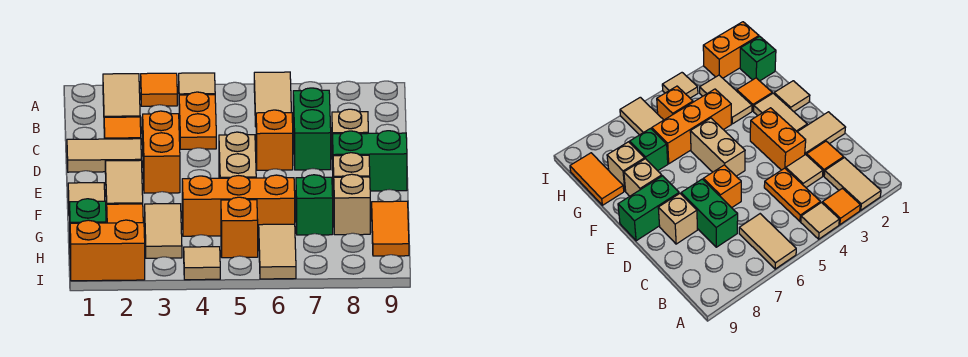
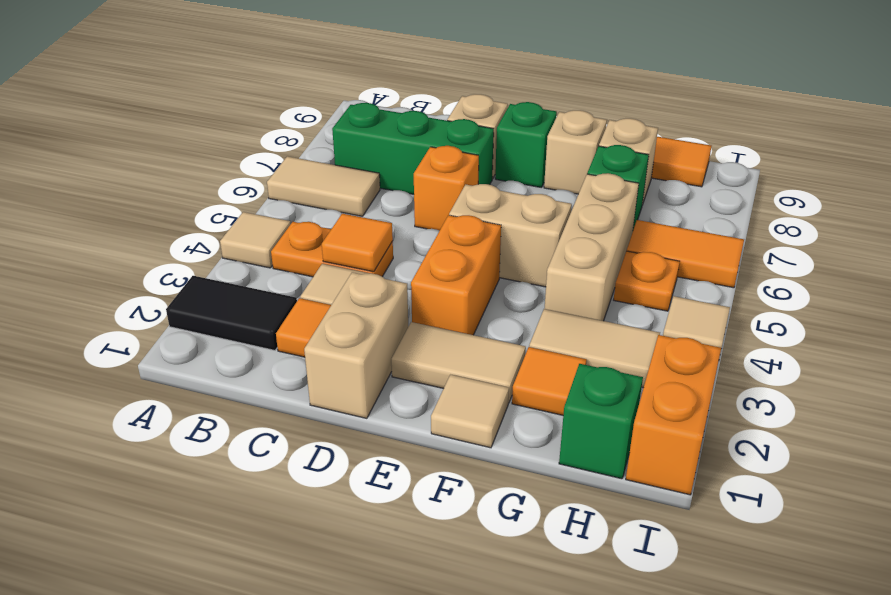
tan tile A2:B2 level 1 -> black tile A2:B2 level 1
orange tile A3 level 1 -> orange tile C4 level 2
green brick C7:D7 level 1 -> green brick B7:D7 level 1
tan tile D1:D2 level 1 -> tan brick D1:D2 level 1
orange brick D3:E3 level 1 -> orange brick E3:E4 level 1
green brick E8:E9 level 1 -> green brick E8 level 1
orange brick G4:G6 level 1 -> tan brick G4:G6 level 1
orange brick H5 level 1 -> orange plate H5 level 1
tan tile H6:I6 level 1 -> orange tile H6:I6 level 1

